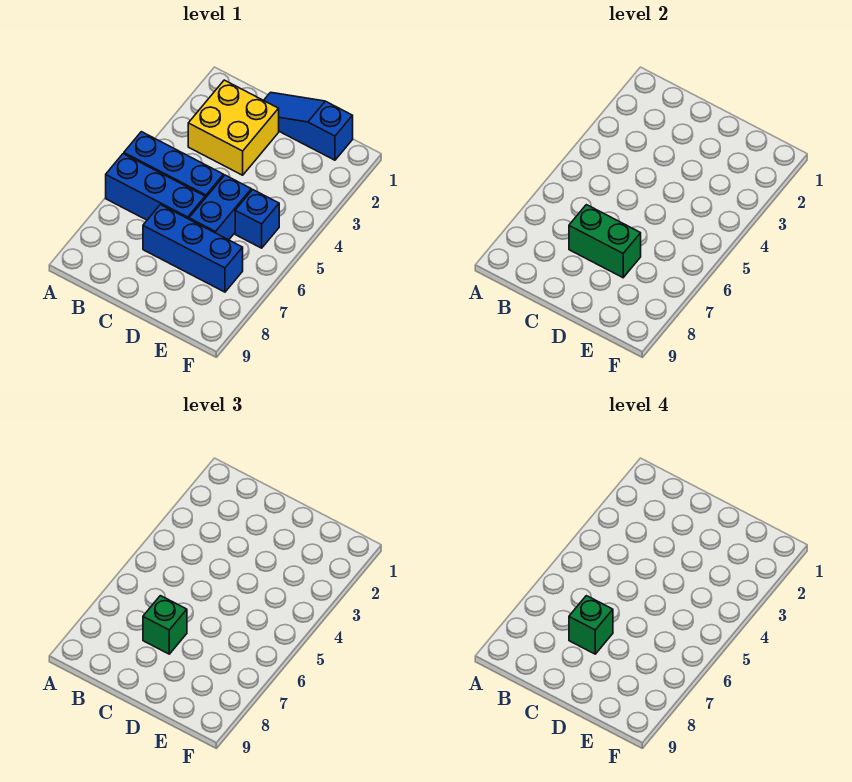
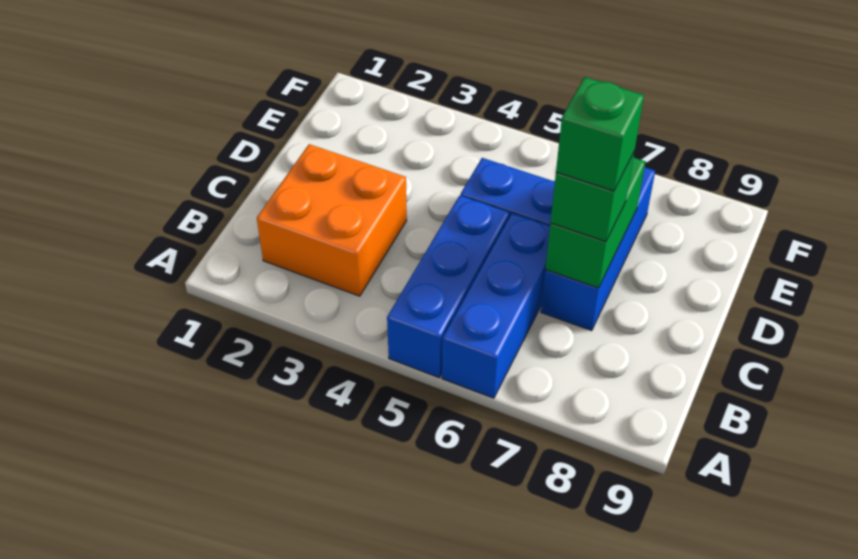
yellow brick B2:C3 level 1 -> orange brick B2:C3 level 1
blue slope C1:E1 level 1 top E -> none
blue brick E5 level 1 -> none

